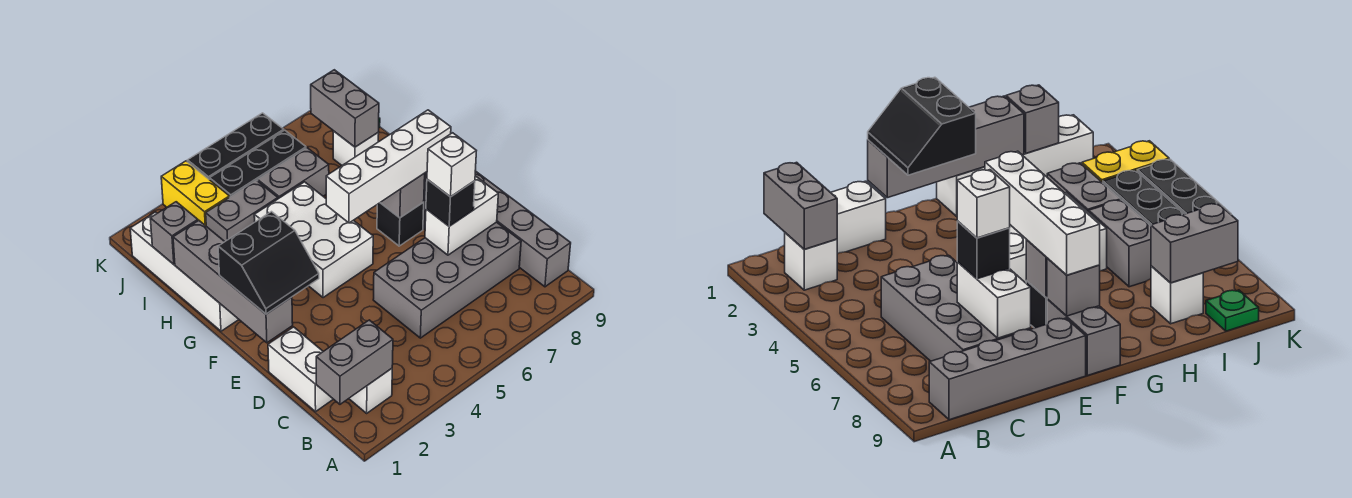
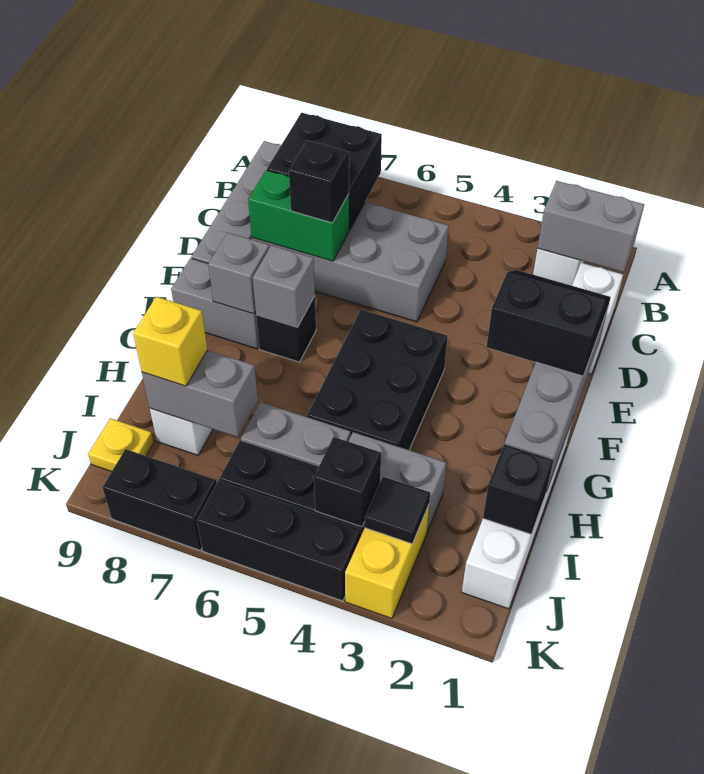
none -> black brick B7:C8 level 2
white brick D7:D8 level 2 -> green brick D7:D8 level 2
white brick D7 level 4 -> none
white brick F4:H5 level 1 -> black brick F4:H5 level 1
white brick F5:F8 level 3 -> none
grey brick I1 level 2 -> black brick I1 level 2
grey brick I8:J8 level 2 -> grey brick I7:I8 level 2
none -> yellow brick I8 level 3
none -> black tile J3 level 2
none -> black brick J4 level 2
green plate J9 level 1 -> yellow plate J9 level 1
none -> black brick K7:K8 level 1

